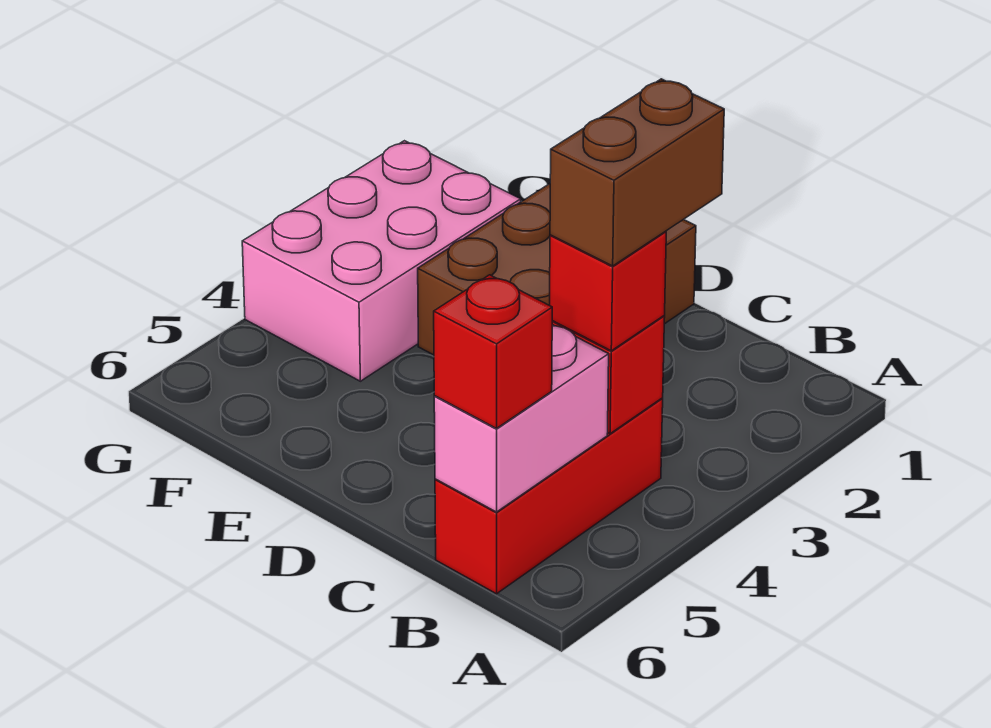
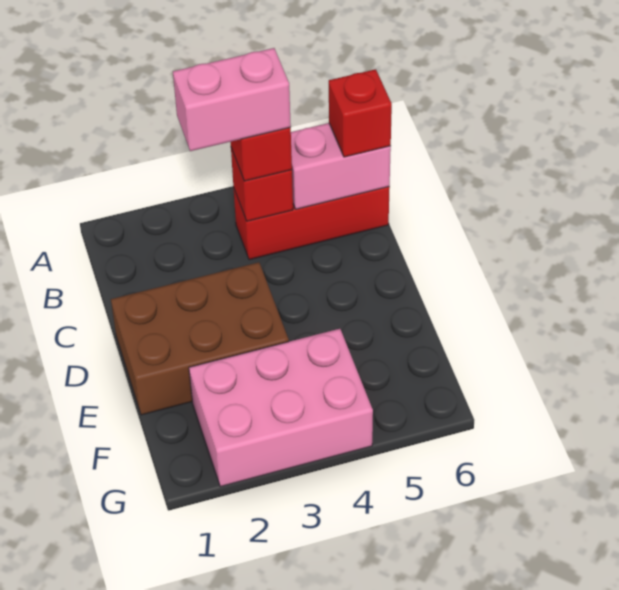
brown brick B3:B4 level 4 -> pink brick B3:B4 level 4

